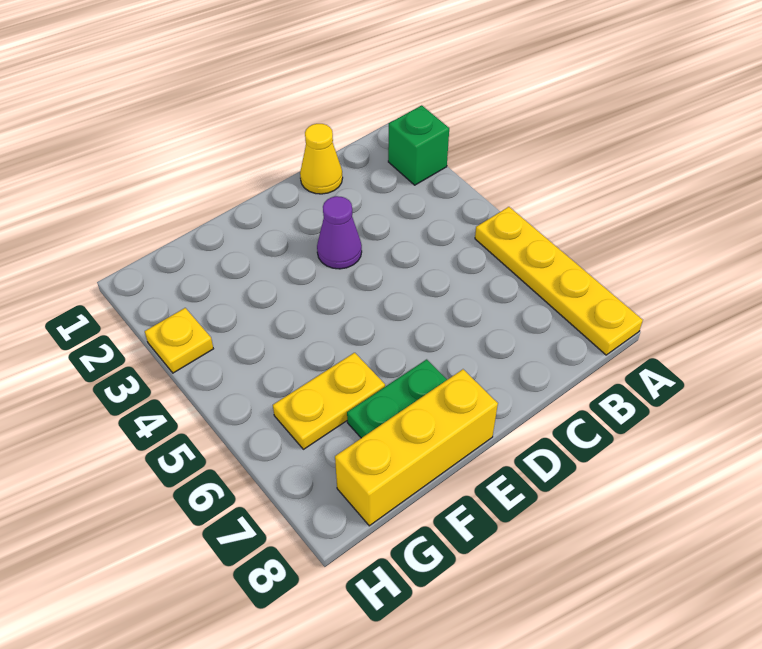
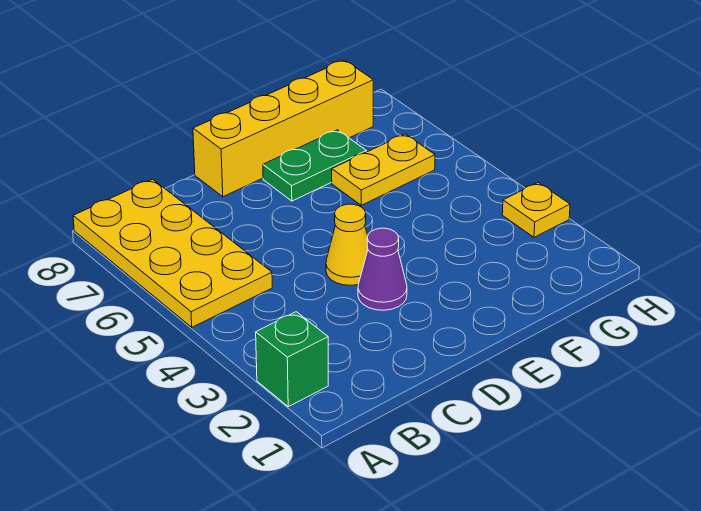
yellow plate A5:A8 level 1 -> yellow plate A5:B8 level 1
yellow cone C1 level 1 -> yellow cone D4 level 1
yellow brick E8:G8 level 1 -> yellow brick D8:G8 level 1

